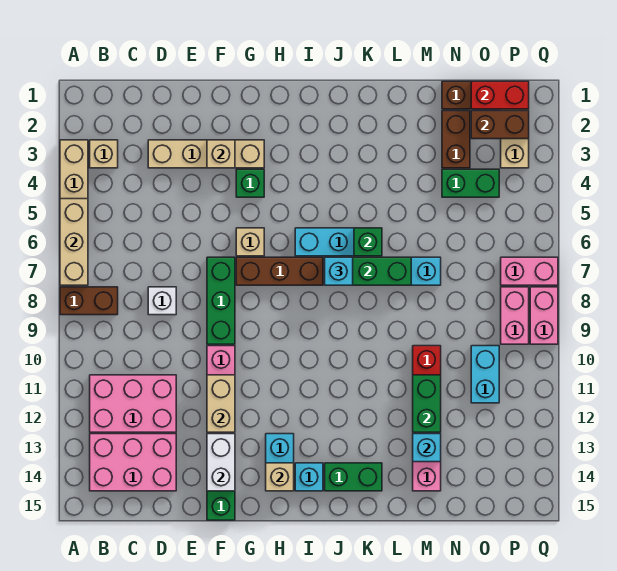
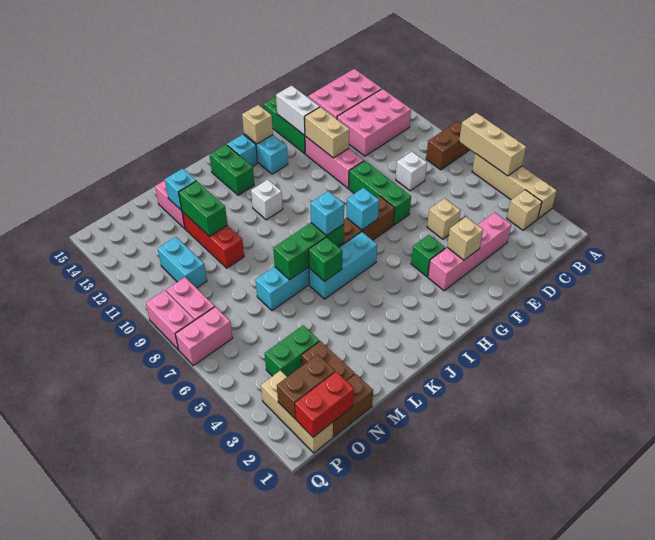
tan brick D3:G3 level 1 -> pink brick D3:G3 level 1
tan brick G6 level 1 -> tan brick E5 level 1
none -> cyan brick H7 level 2
none -> white brick J11 level 1
green brick J14:K14 level 1 -> green brick J13:J14 level 1

